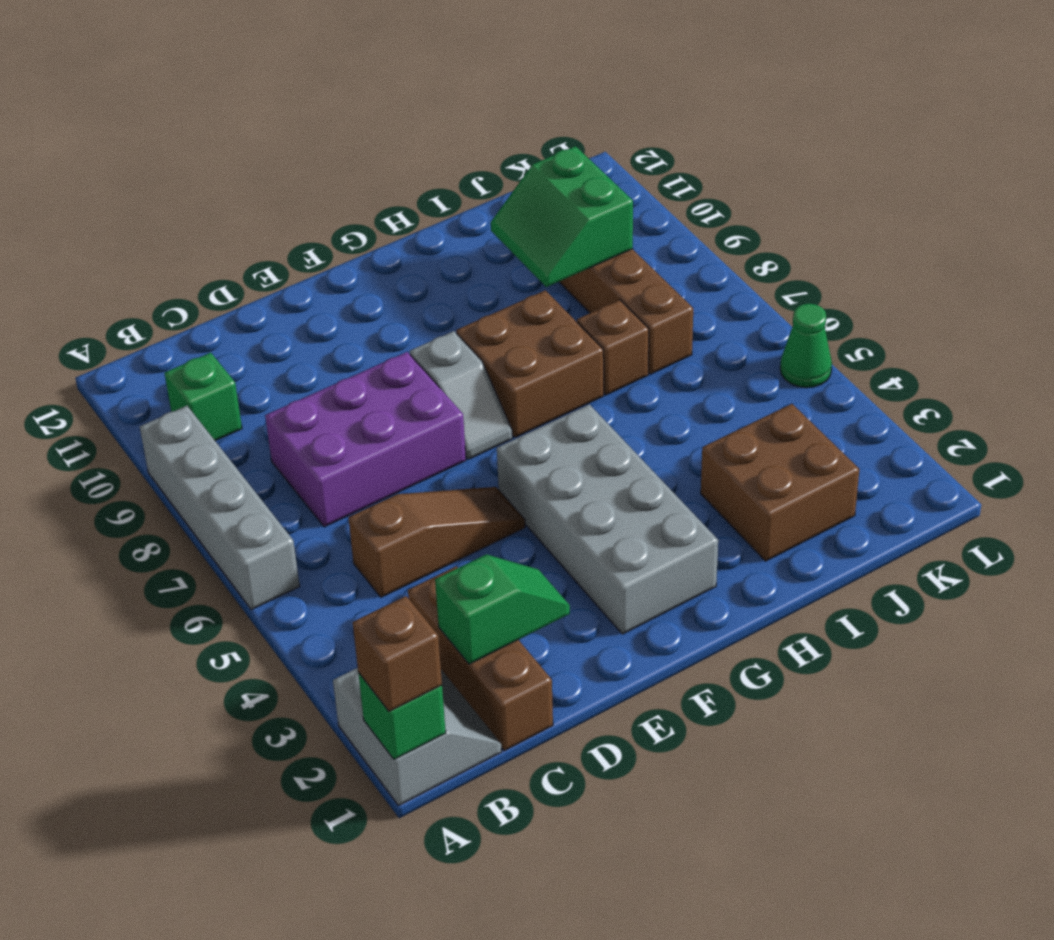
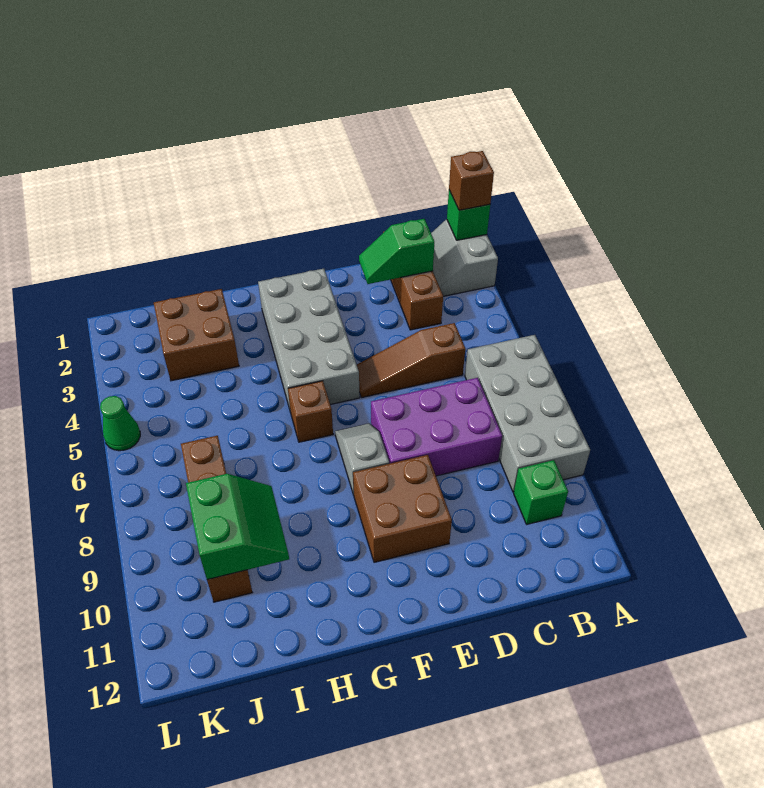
grey brick A6:A9 level 1 -> grey brick A6:B9 level 1
brown brick G7:H8 level 1 -> brown brick E9:F10 level 1
brown brick I7 level 1 -> brown brick G6 level 1

